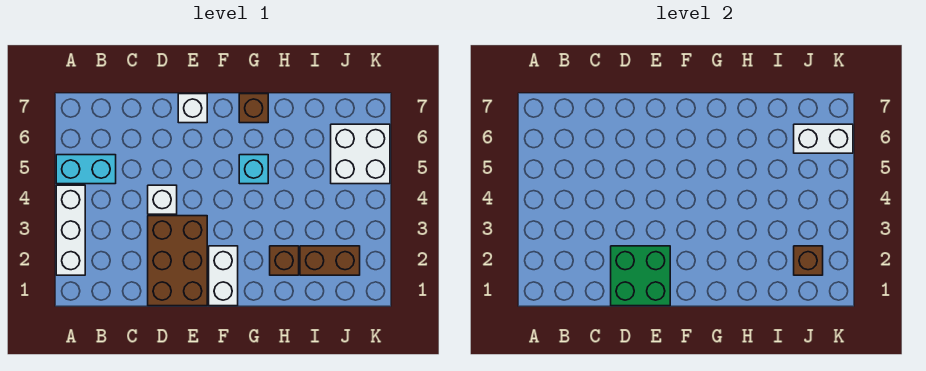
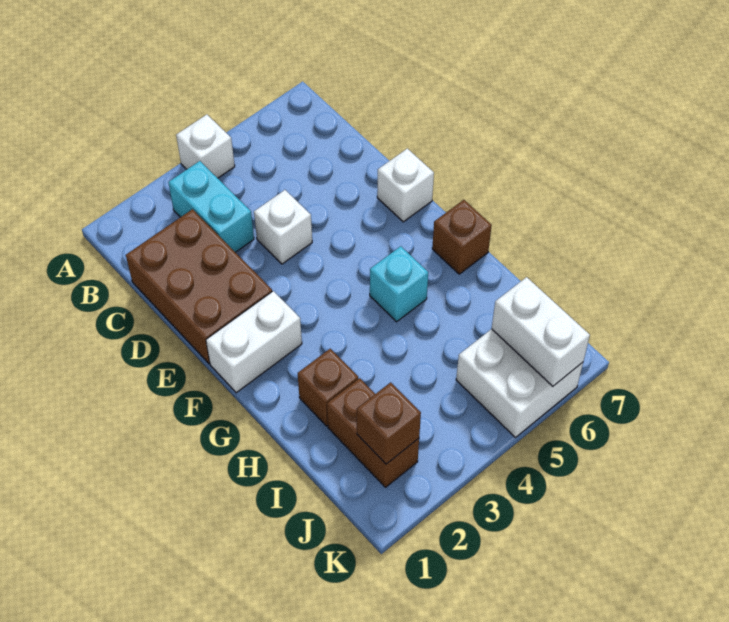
white brick A2:A4 level 1 -> white brick A4 level 1
cyan brick A5:B5 level 1 -> cyan brick B3:C3 level 1
brown brick D1:E3 level 1 -> brown brick C1:E2 level 1
green brick D1:E2 level 2 -> none

